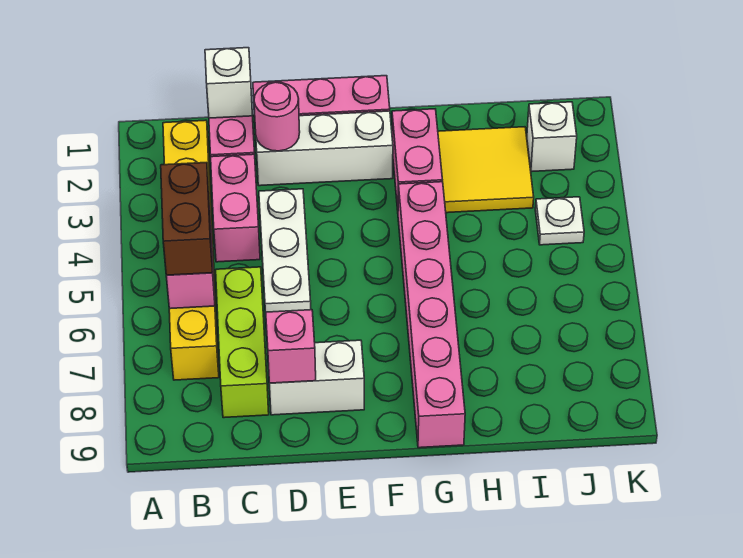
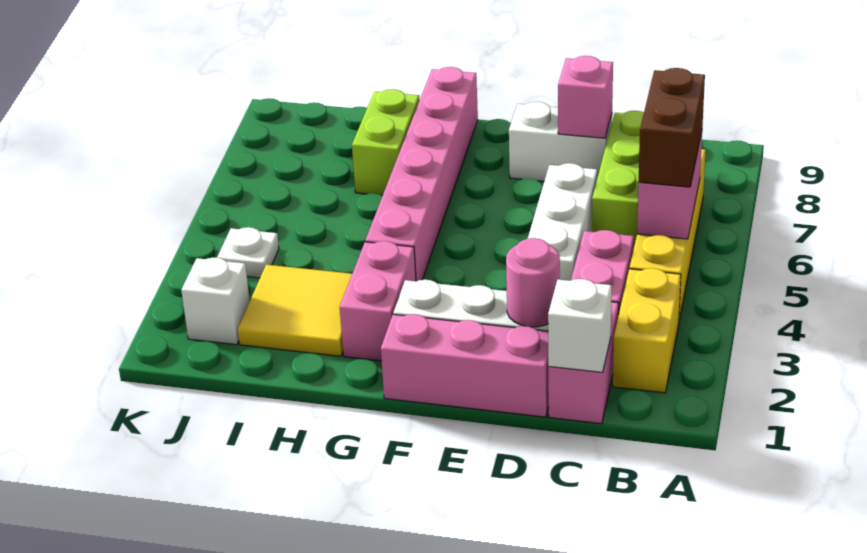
none -> lime brick H7:H8 level 1

